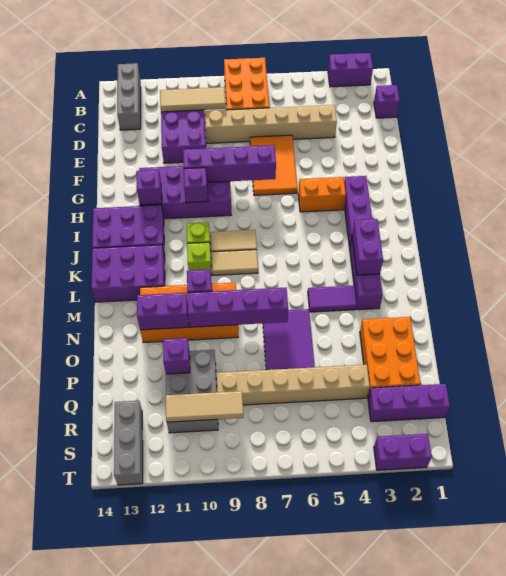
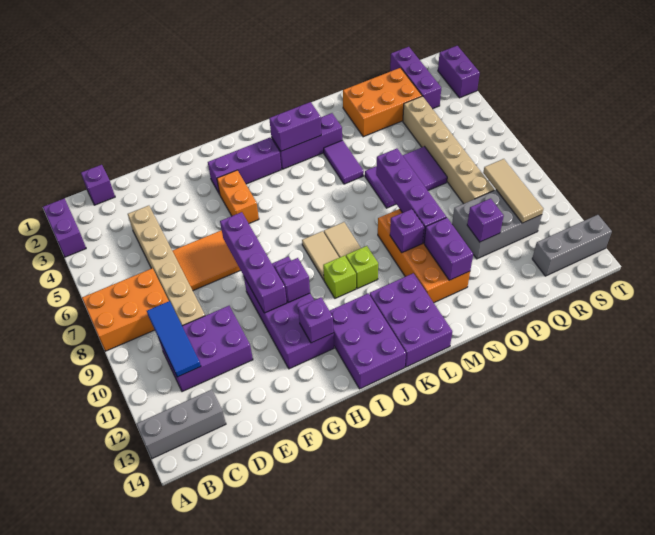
tan tile C9:C11 level 2 -> blue tile C9:C11 level 2

